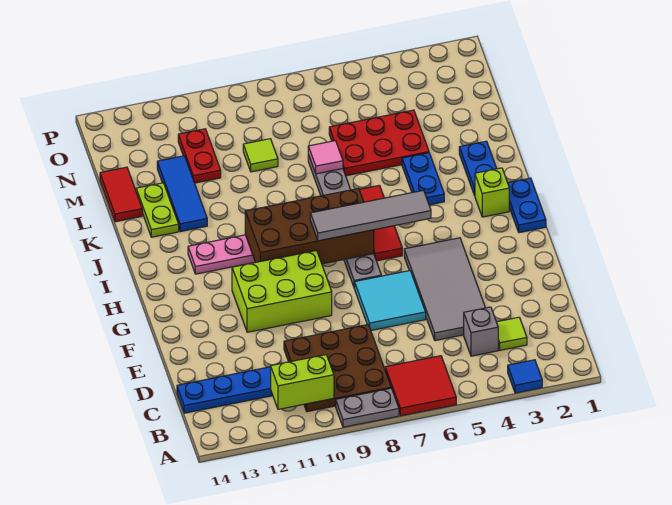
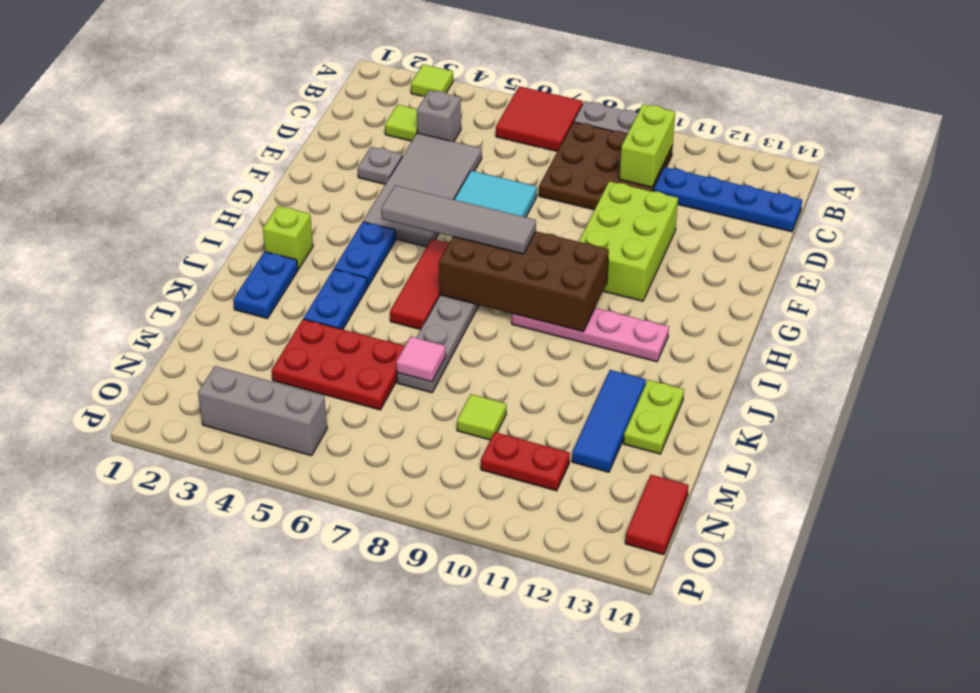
blue tile A3 level 1 -> lime tile A3 level 1
lime brick B10:B11 level 2 -> lime brick B10:C10 level 2
none -> grey plate E3 level 1
lime brick F9:G11 level 1 -> lime brick E10:G11 level 1
blue plate H1:I1 level 1 -> blue plate H4:I4 level 1
red tile L14:M14 level 1 -> red tile N14:O14 level 1
red plate M11:N11 level 1 -> red plate N10:N11 level 1
none -> grey brick O3:O5 level 1

